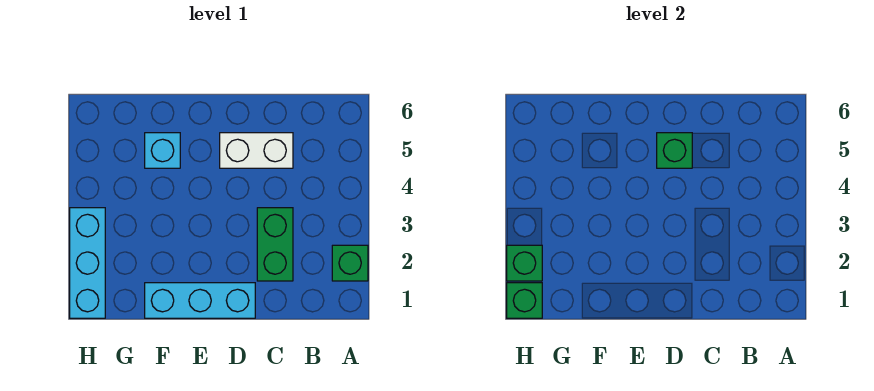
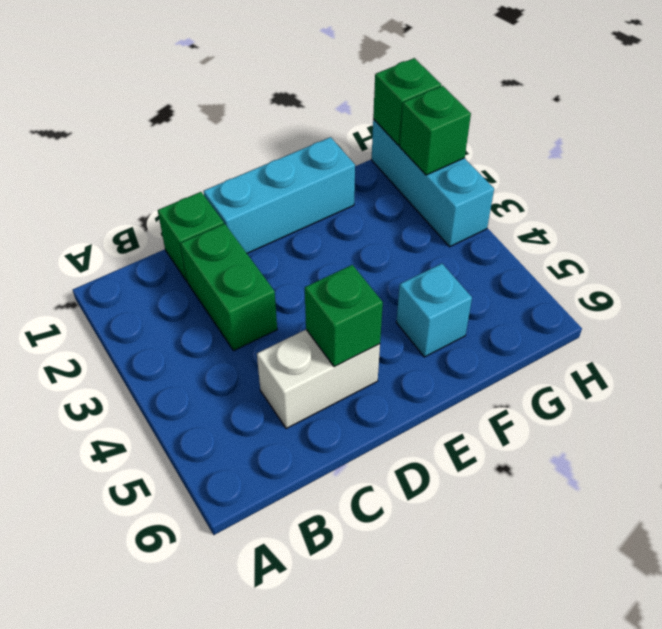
green brick A2 level 1 -> green brick C1 level 1

